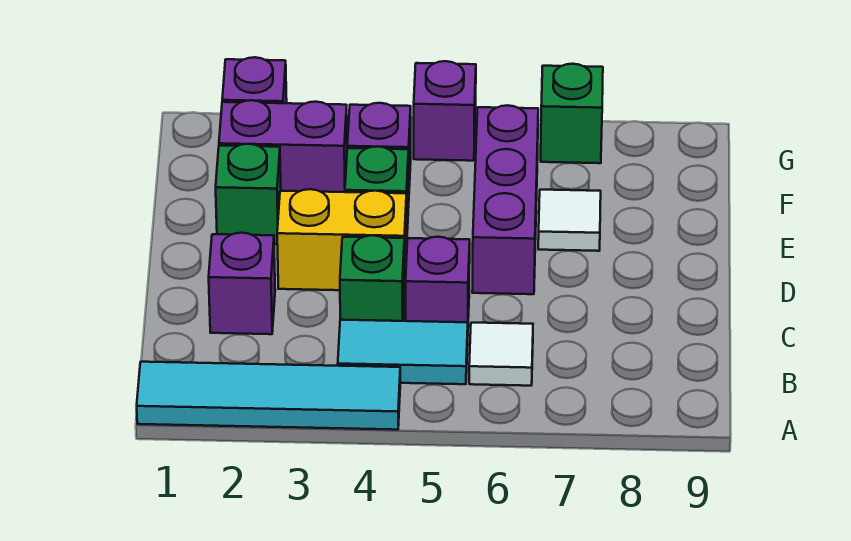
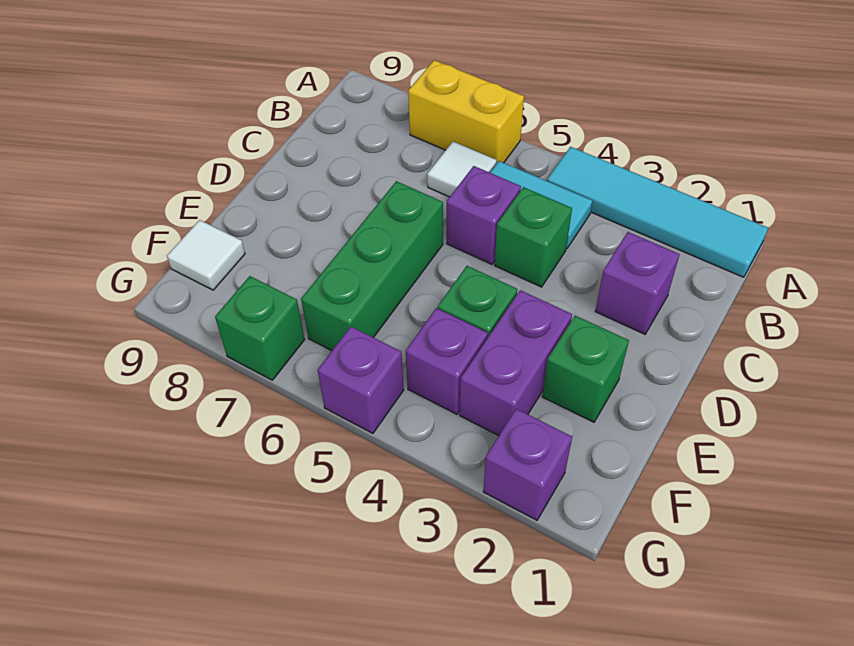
yellow brick D3:D4 level 1 -> yellow brick A6:A7 level 1
purple brick D6:F6 level 1 -> green brick D6:F6 level 1
white tile E7 level 1 -> white tile F9 level 1
purple brick F2:F3 level 1 -> purple brick E3:F3 level 1

